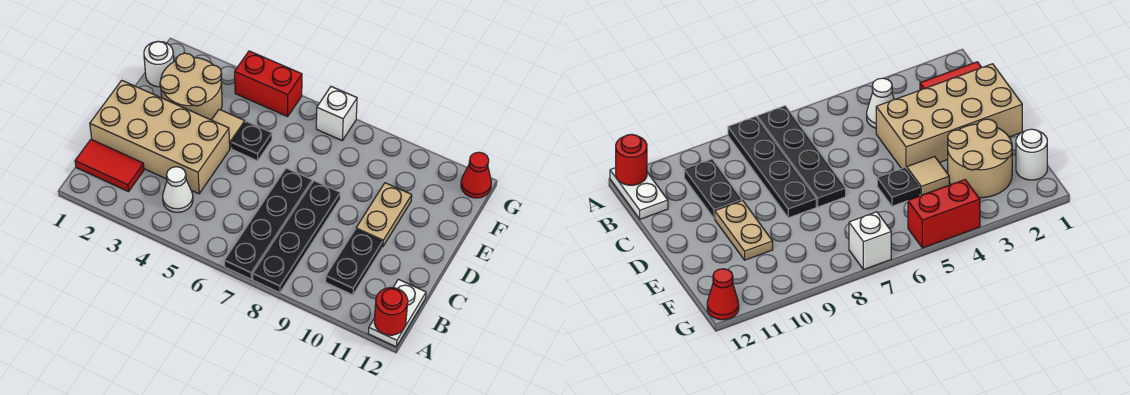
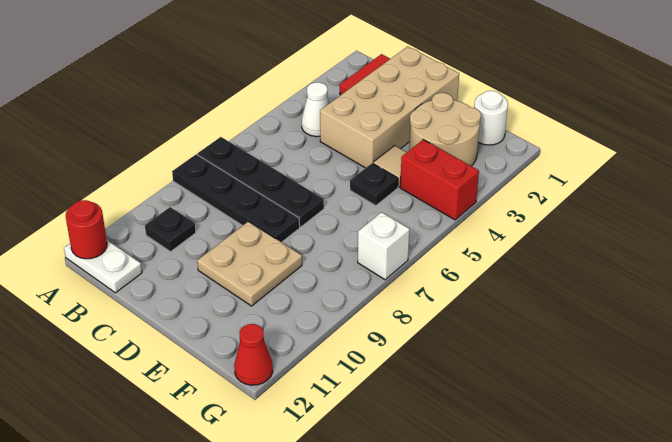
black plate B10:C10 level 1 -> black plate B10 level 1
tan plate D10:E10 level 1 -> tan plate D9:E10 level 1
red brick G4:G5 level 1 -> red brick F4:G4 level 1

